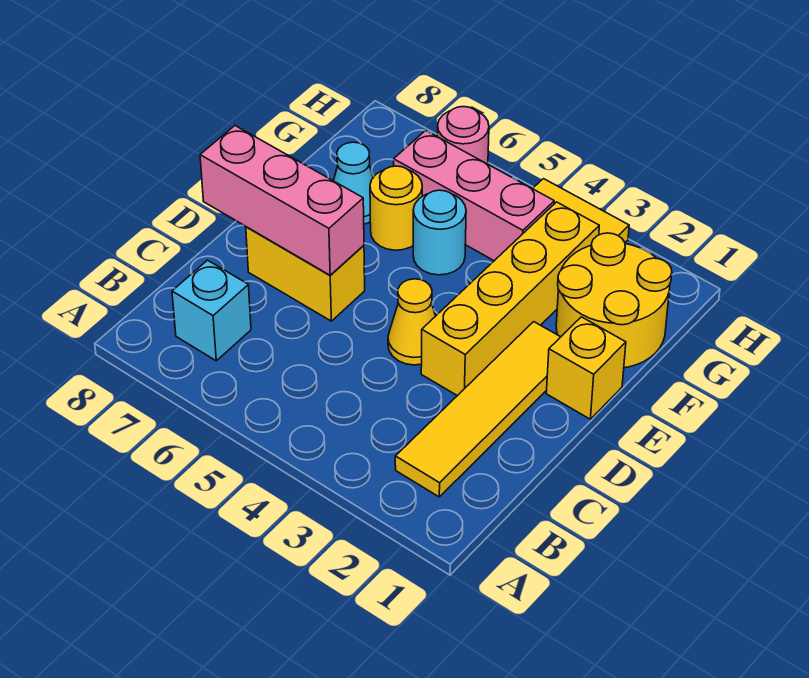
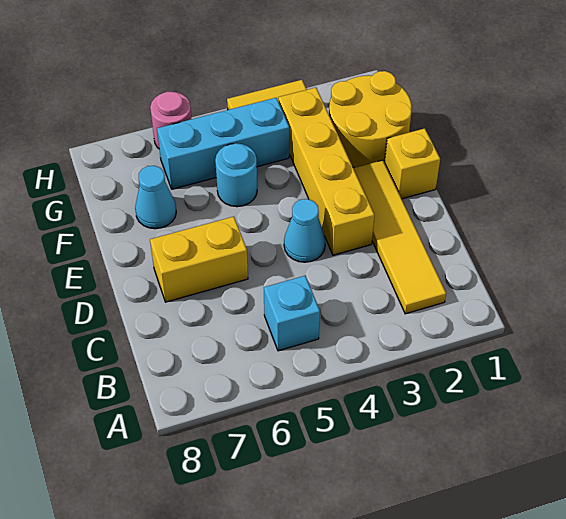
cyan brick B7 level 1 -> cyan brick B5 level 1
yellow cone D4 level 1 -> cyan cone D4 level 1
pink brick D6:D8 level 2 -> none
yellow round brick F6 level 1 -> none
pink brick G4:G6 level 1 -> cyan brick G4:G6 level 1

